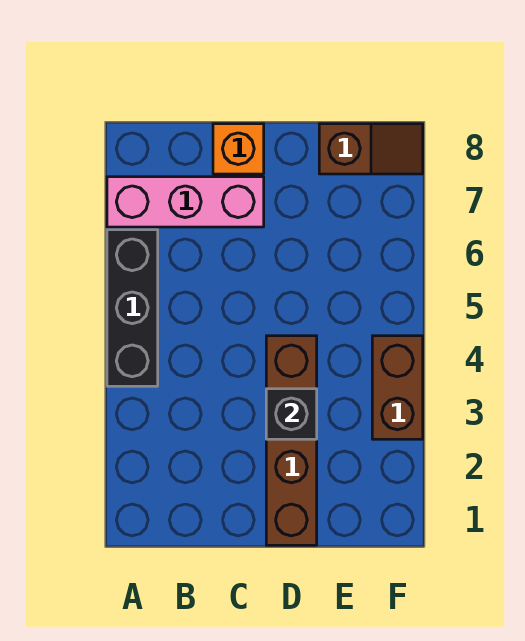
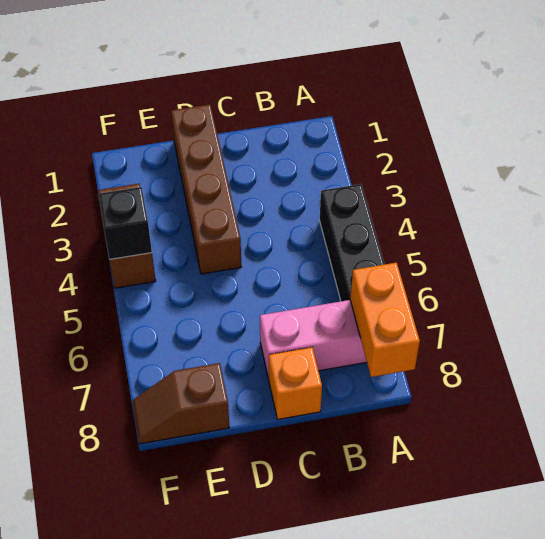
none -> orange brick A7:A8 level 2
black brick D3 level 2 -> black brick F4 level 2

